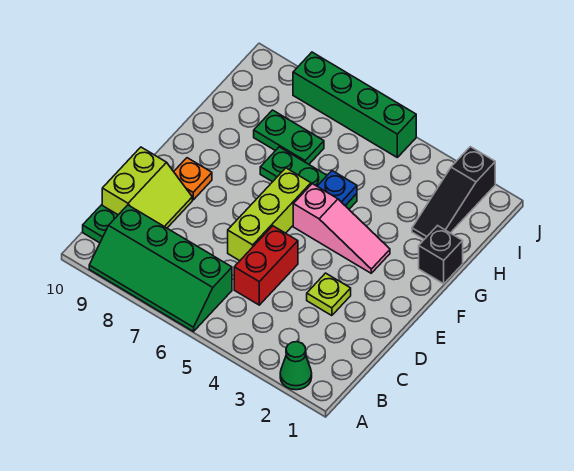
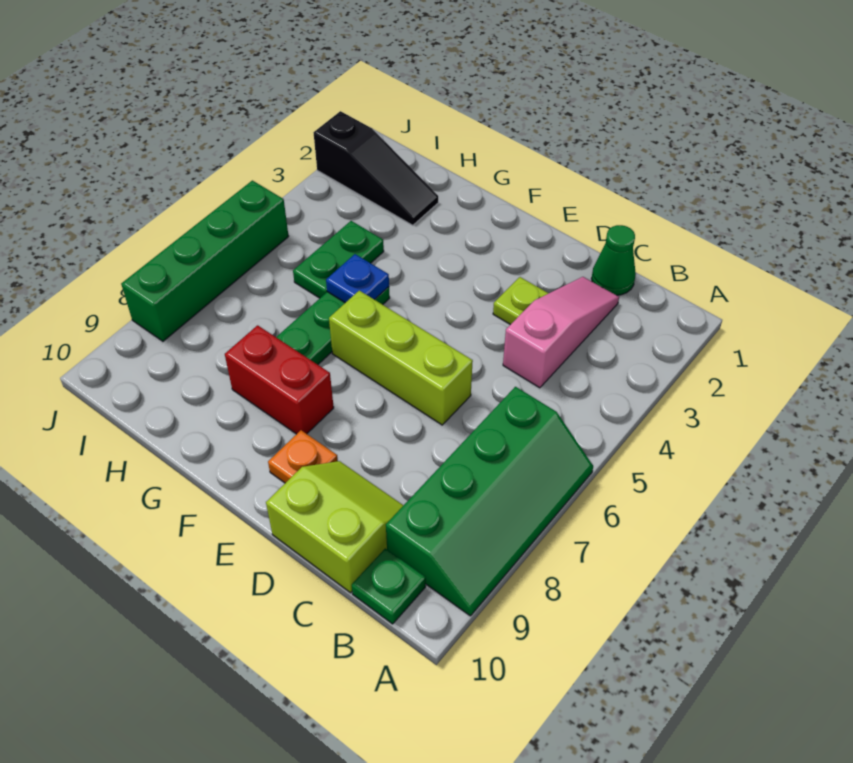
green cone A2 level 1 -> green cone C1 level 1
red brick C5:D5 level 1 -> red brick F8:G8 level 1
pink slope F3:F5 level 1 top 5 -> pink slope C2:C4 level 1 top 4
black brick G1 level 1 -> none
green plate H7:H8 level 1 -> green plate H4:H5 level 1

